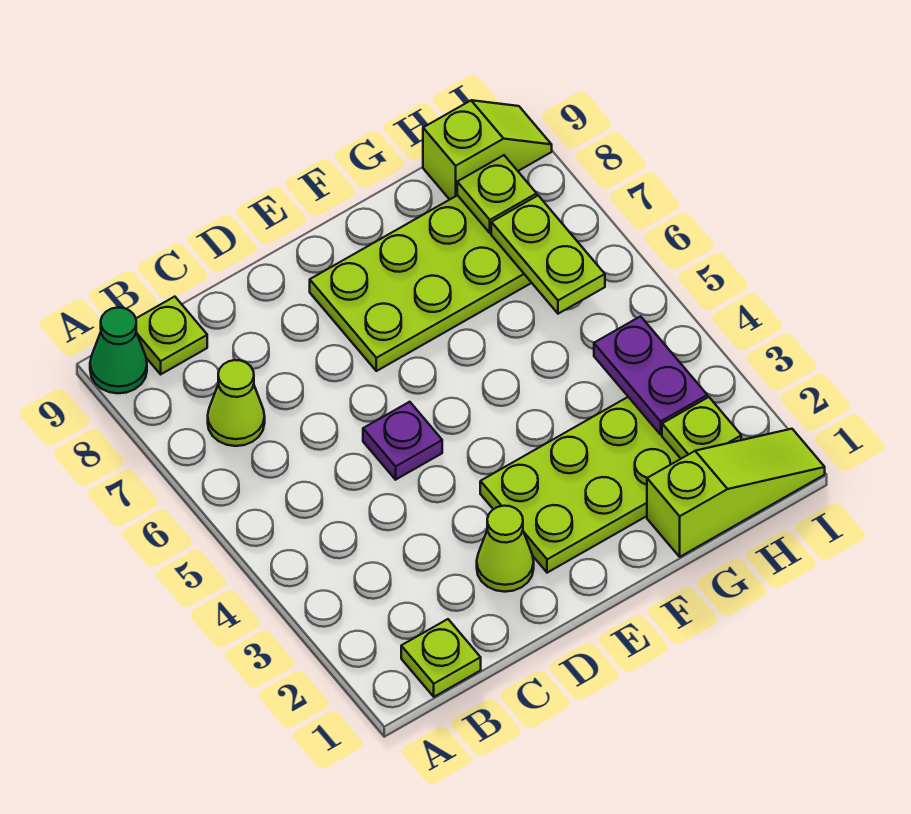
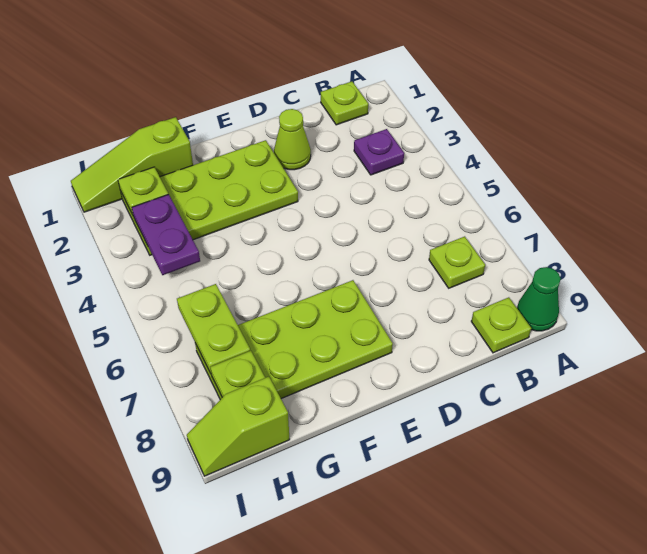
lime cone B7 level 1 -> lime plate B7 level 1
purple plate D5 level 1 -> purple plate B3 level 1

